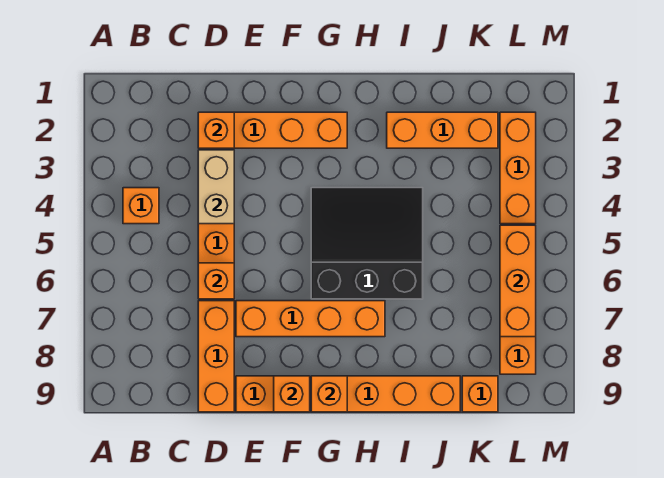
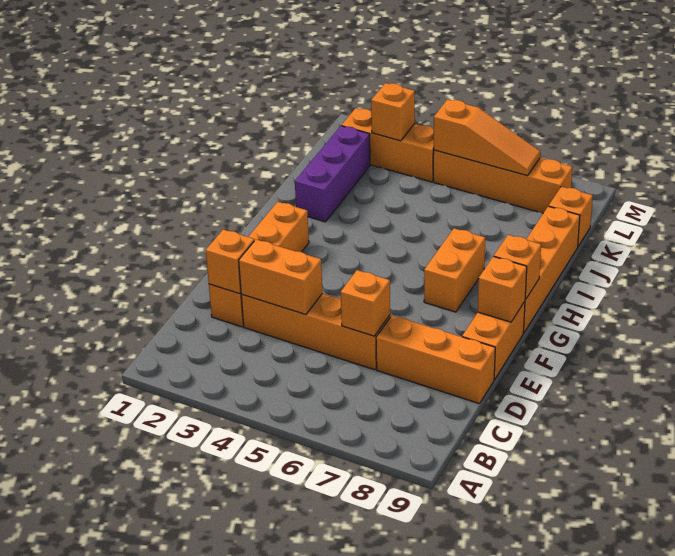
orange brick B4 level 1 -> orange brick L3 level 2
tan brick D3:D4 level 2 -> orange brick D3:D4 level 2
orange brick E7:H7 level 1 -> orange brick G7:H7 level 1
black slope G4:I6 level 1 top 6 -> none
orange brick I2:K2 level 1 -> purple brick I2:K2 level 1
orange brick L5:L7 level 2 -> orange slope L5:L7 level 2 top 5

